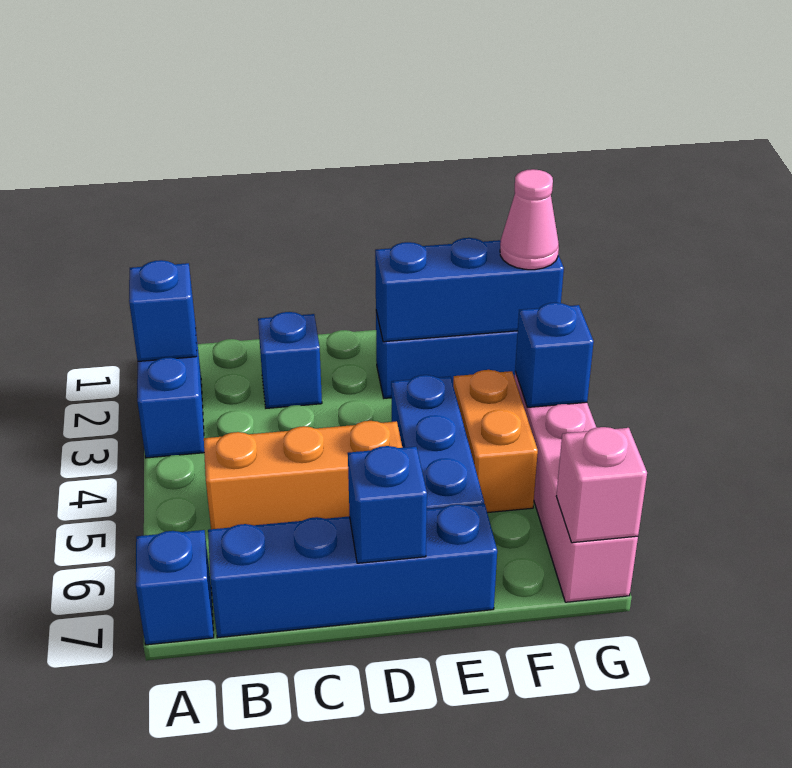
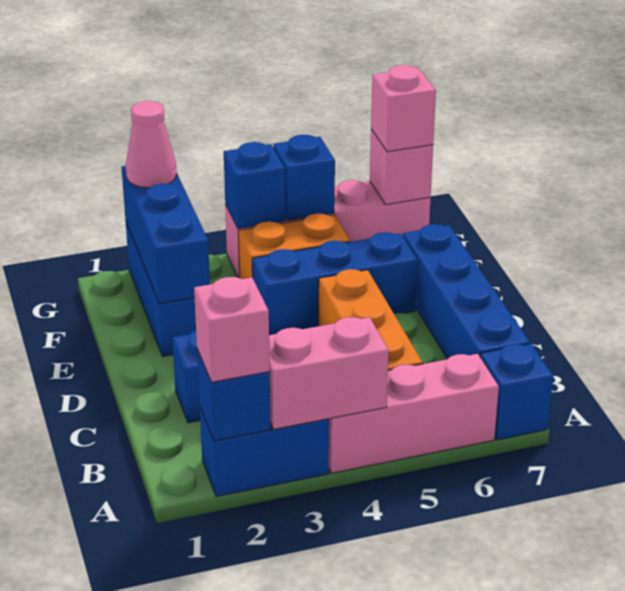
none -> pink brick A2 level 3
none -> pink brick A3:A4 level 2
none -> pink brick A4:A6 level 1
blue brick D7 level 2 -> blue brick G5 level 2
none -> pink brick G7 level 3

